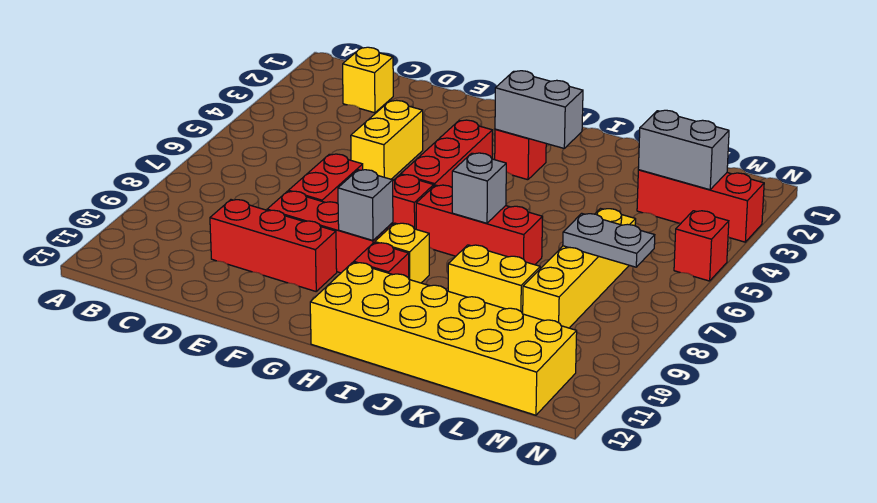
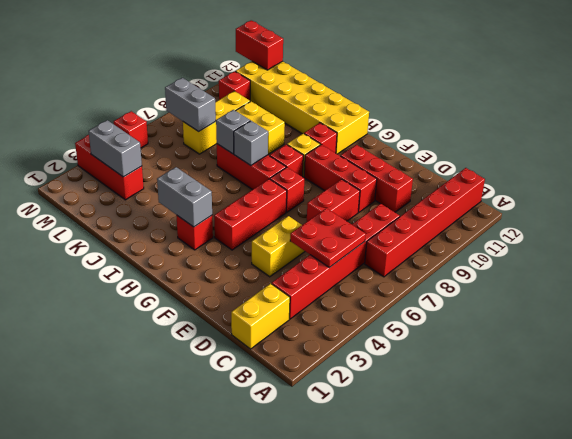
none -> red brick B7:B12 level 1
yellow brick C2 level 1 -> yellow brick C1:C2 level 1
none -> red brick C3:C8 level 1
none -> red plate C5:D6 level 2
grey brick G9 level 2 -> grey brick J7 level 2
none -> red brick H8 level 1
yellow brick L6:L9 level 1 -> yellow brick L7:L9 level 1
grey plate L7:M7 level 2 -> grey brick L7:M7 level 2
none -> red brick M10 level 1
none -> red brick M12:N12 level 2

